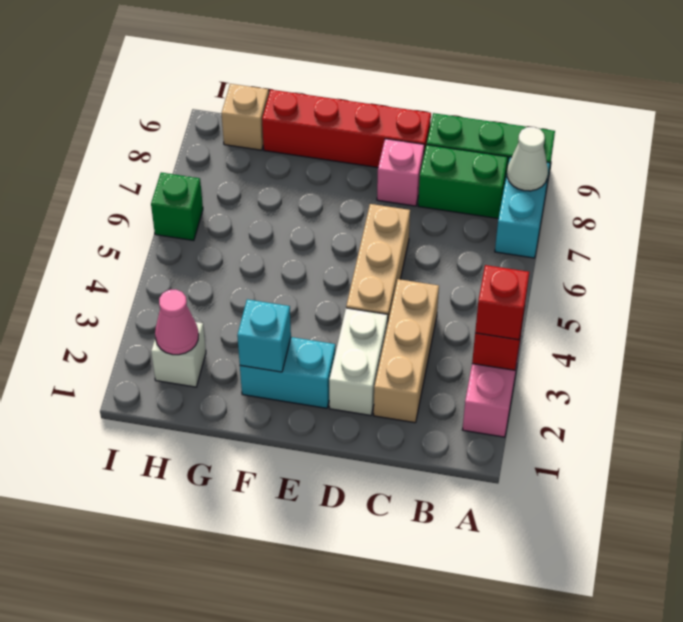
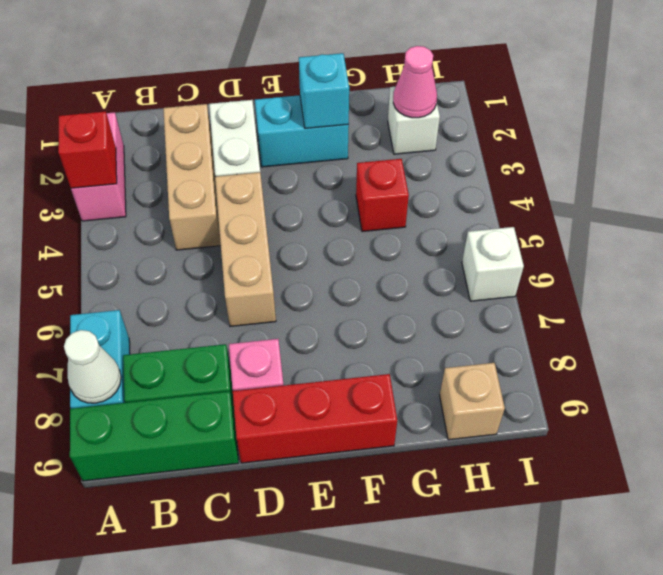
red brick A3 level 3 -> red brick G4 level 1
red brick D9:G9 level 1 -> red brick D9:F9 level 1
green brick I6 level 1 -> white brick I6 level 1

